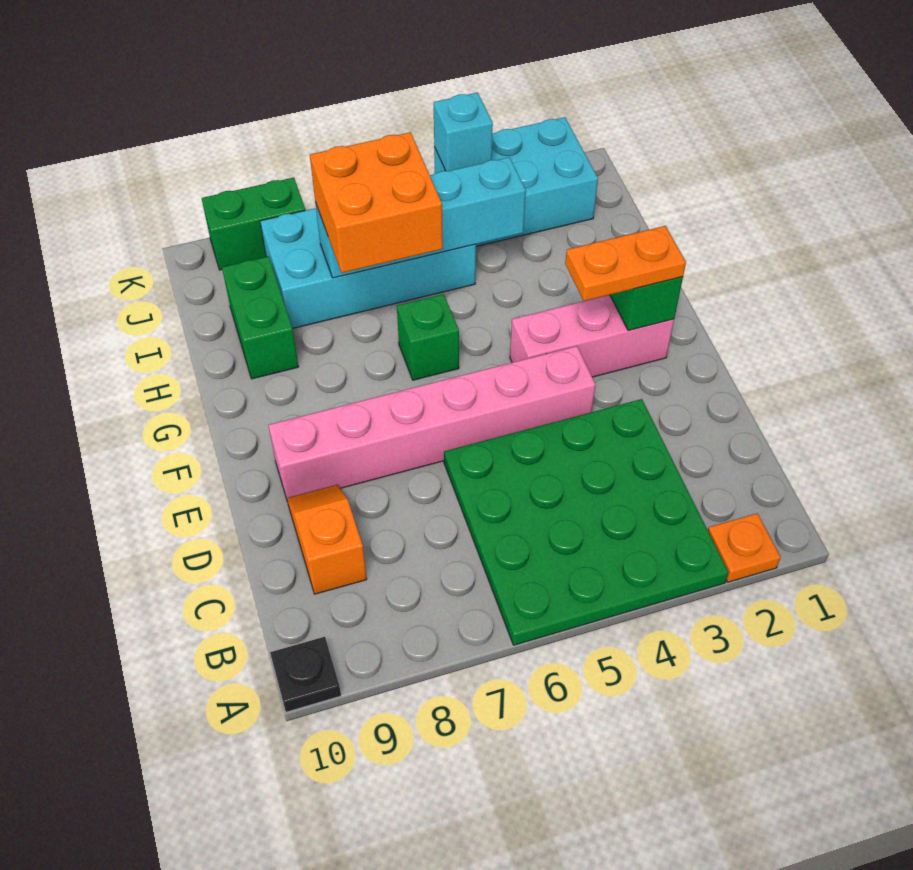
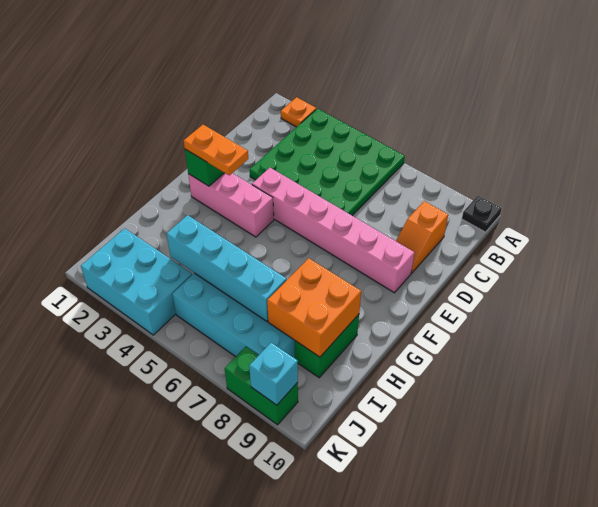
green brick G6 level 1 -> none
orange brick H6:I7 level 3 -> orange brick H8:I9 level 2
cyan brick K4 level 2 -> cyan brick K9 level 2

